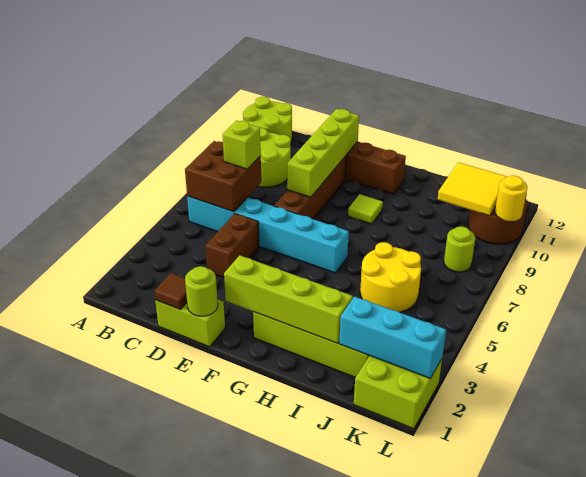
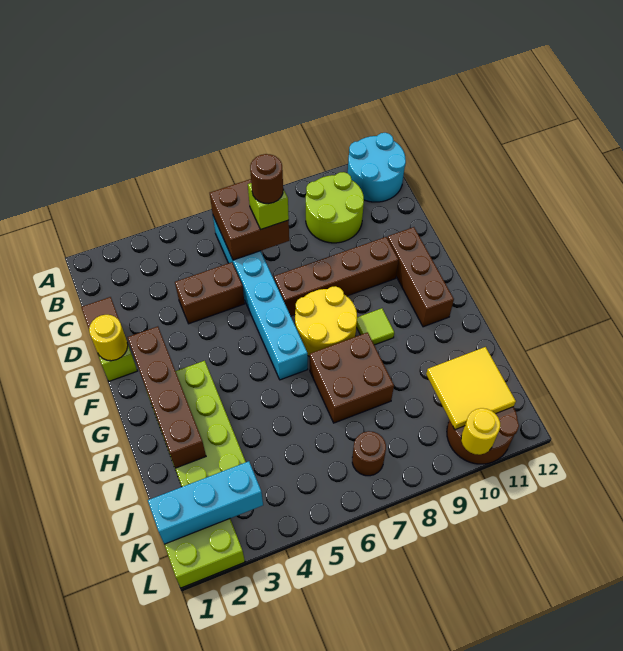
lime round brick A11:B12 level 1 -> cyan round brick A11:B12 level 1
none -> brown round brick C7 level 4
lime round brick E1 level 2 -> yellow round brick E1 level 2
lime brick E8:E11 level 2 -> none
lime brick F2:I2 level 2 -> brown brick F2:I2 level 2
none -> brown brick H7:I8 level 1
yellow round brick I5:J6 level 1 -> yellow round brick F7:G8 level 1
cyan brick J2:L2 level 2 -> cyan brick K1:K3 level 2
none -> brown round brick K7 level 1
lime round brick K8 level 1 -> none

